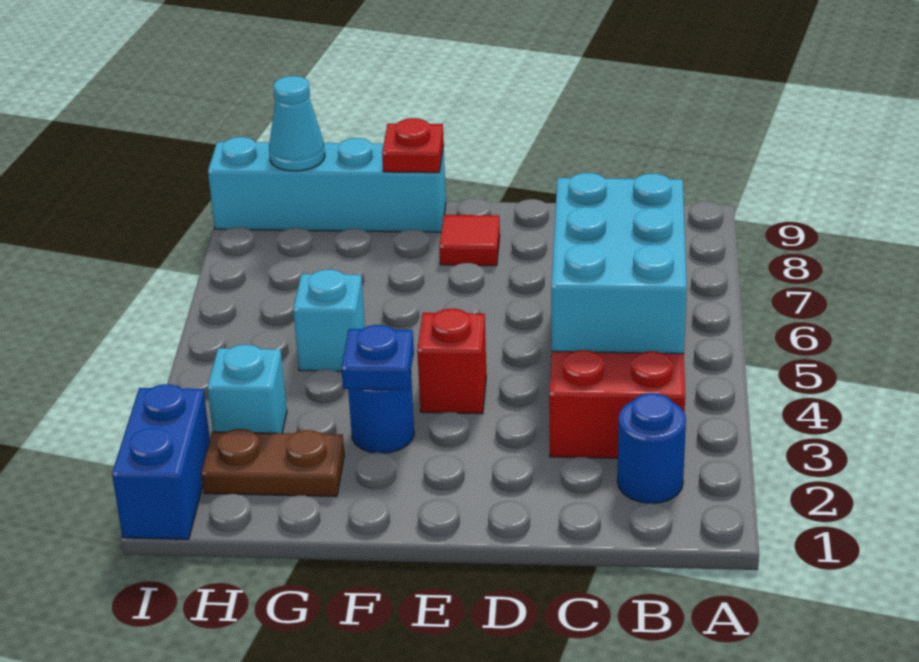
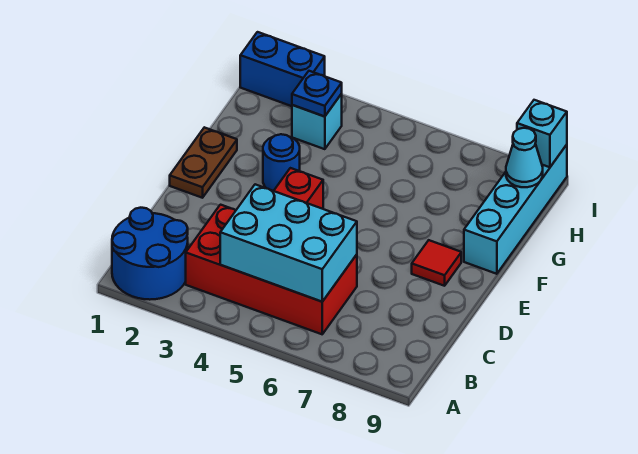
blue round brick B2 level 1 -> blue round brick A1:B2 level 1
blue plate F3 level 2 -> blue plate H3 level 2
red plate F9 level 2 -> none
brown plate G2:H2 level 1 -> brown plate E1:F1 level 1
cyan brick G5 level 1 -> cyan brick I9 level 2

